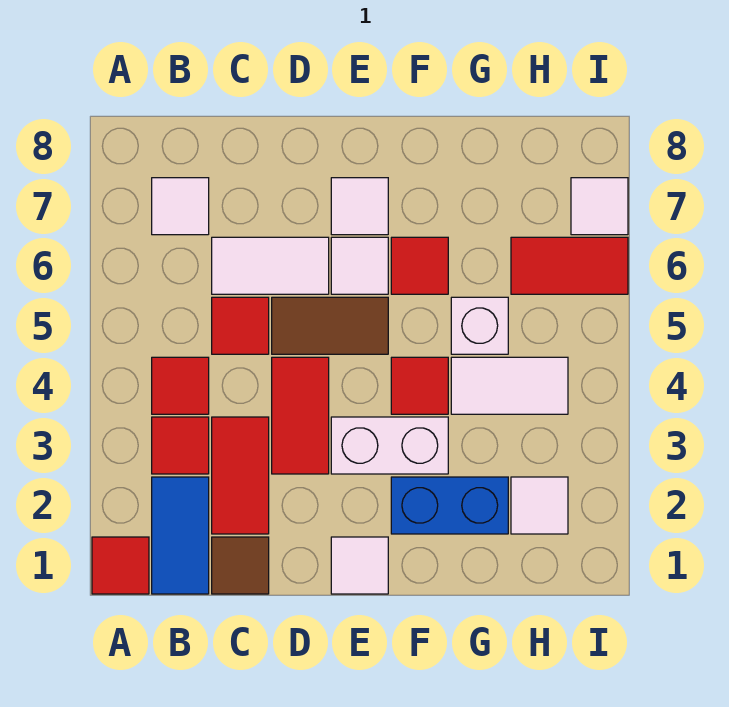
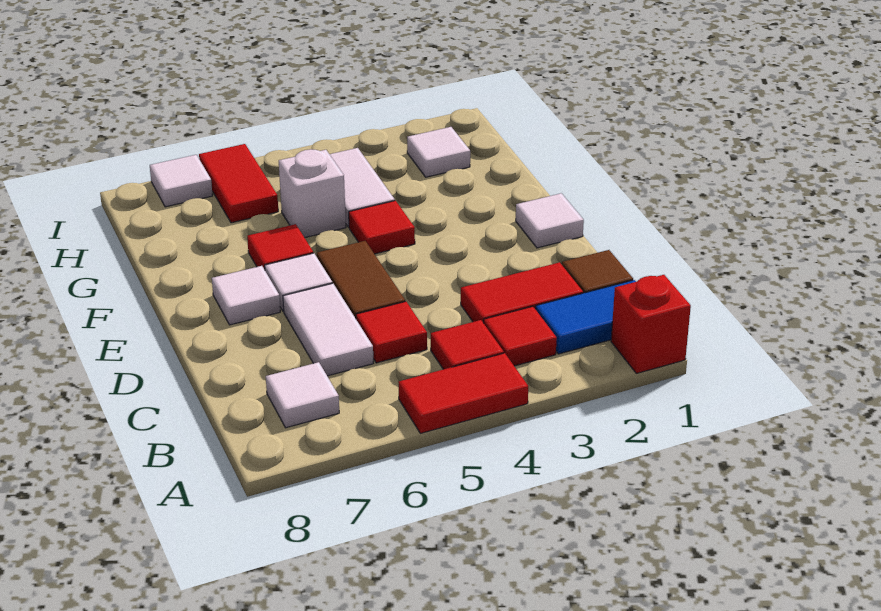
red tile A1 level 1 -> red brick A1 level 1
red tile D3:D4 level 1 -> red tile A4:A5 level 1
white brick E3:F3 level 1 -> none
blue brick F2:G2 level 1 -> none

